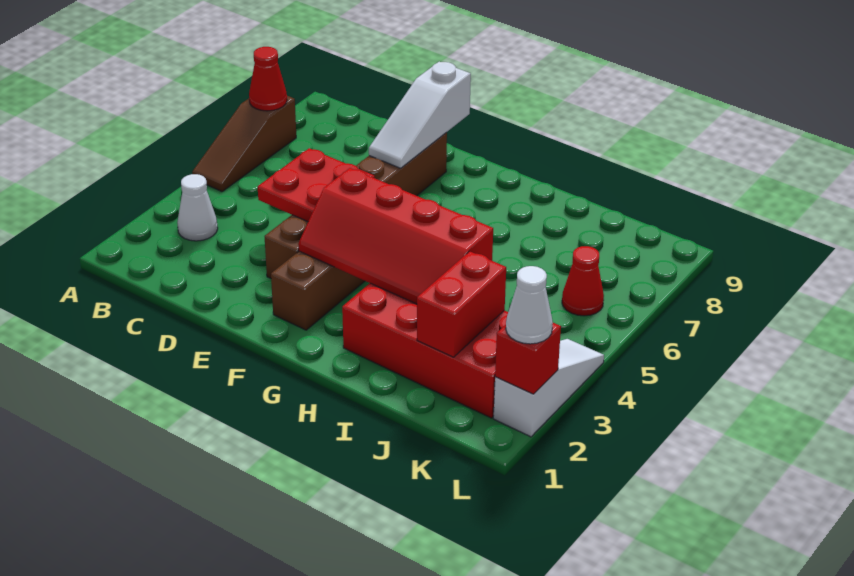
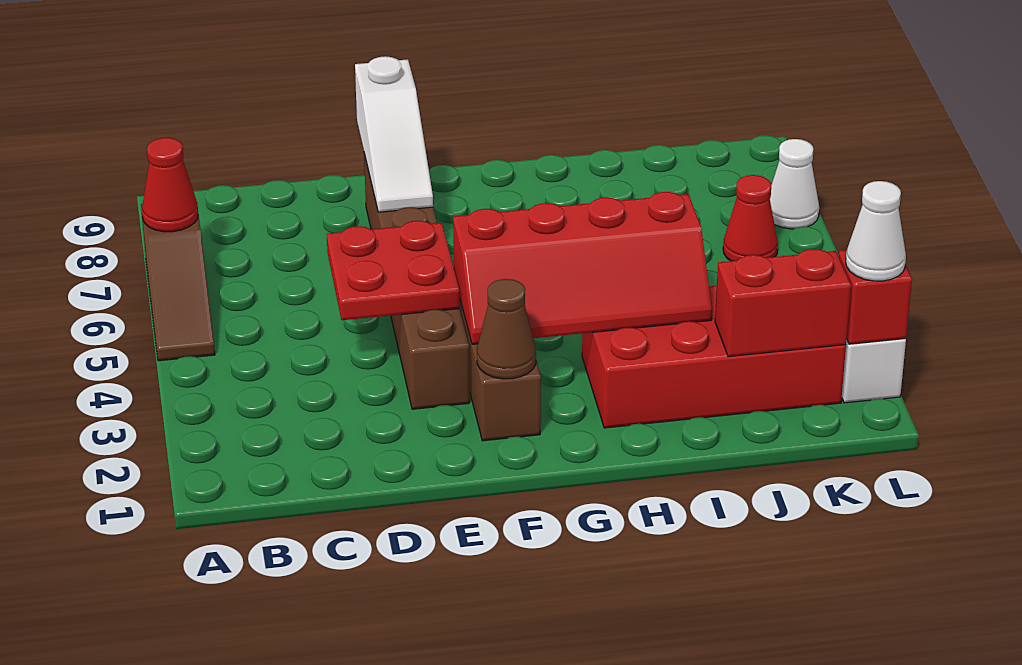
white cone B3 level 1 -> white cone L7 level 1
none -> brown cone F2 level 2
red brick J2:J3 level 2 -> red brick J2:K2 level 2

